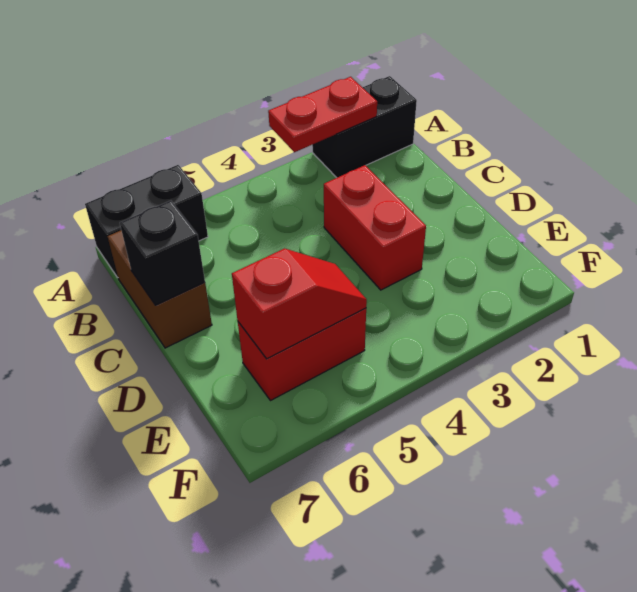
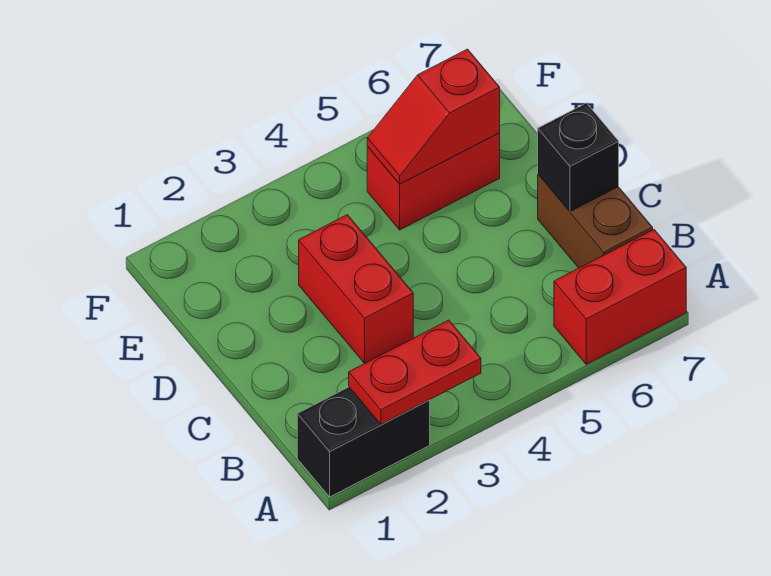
black brick A6:A7 level 1 -> red brick A6:A7 level 1

